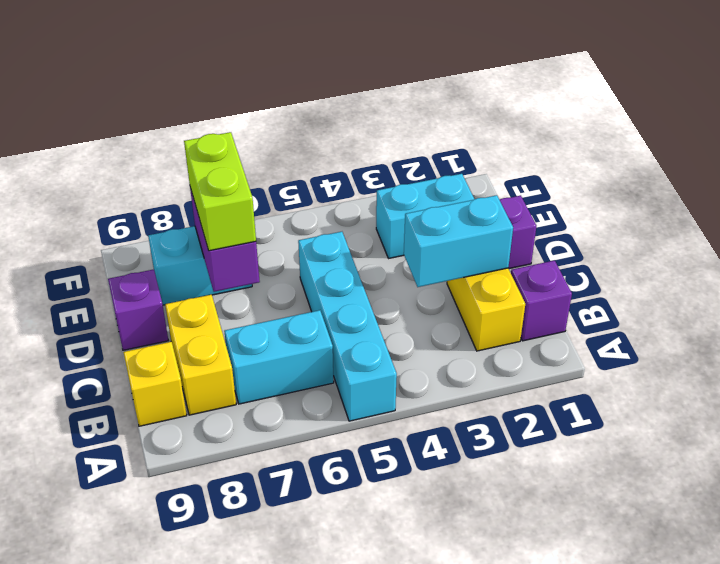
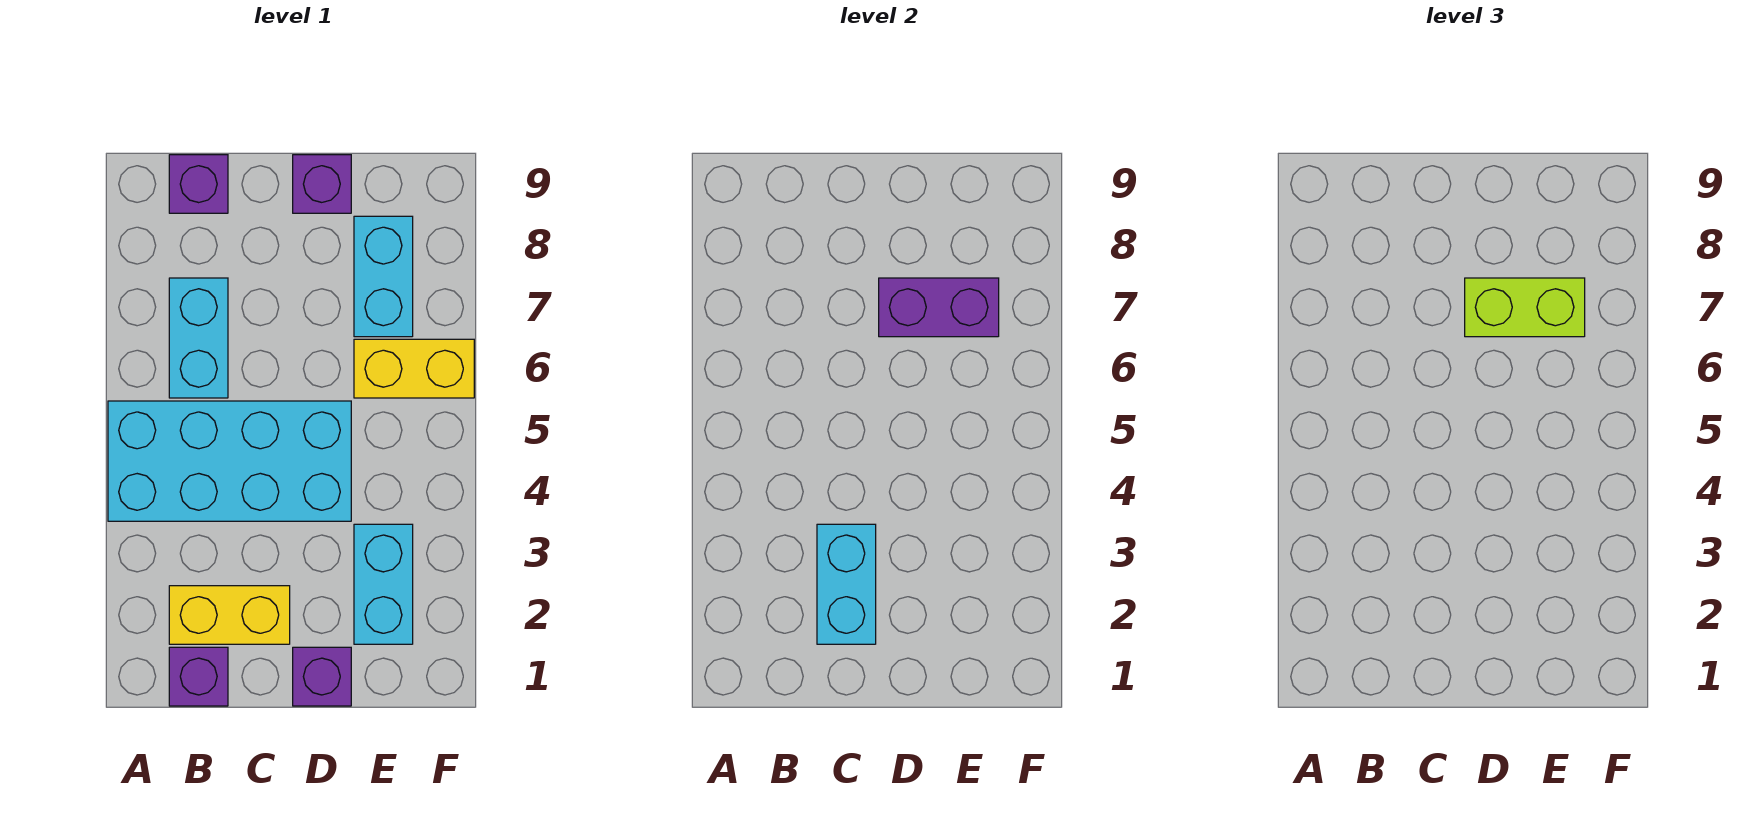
cyan brick A5:D5 level 1 -> cyan brick A4:D5 level 1
yellow brick B8:C8 level 1 -> yellow brick E6:F6 level 1
yellow brick B9 level 1 -> purple brick B9 level 1

